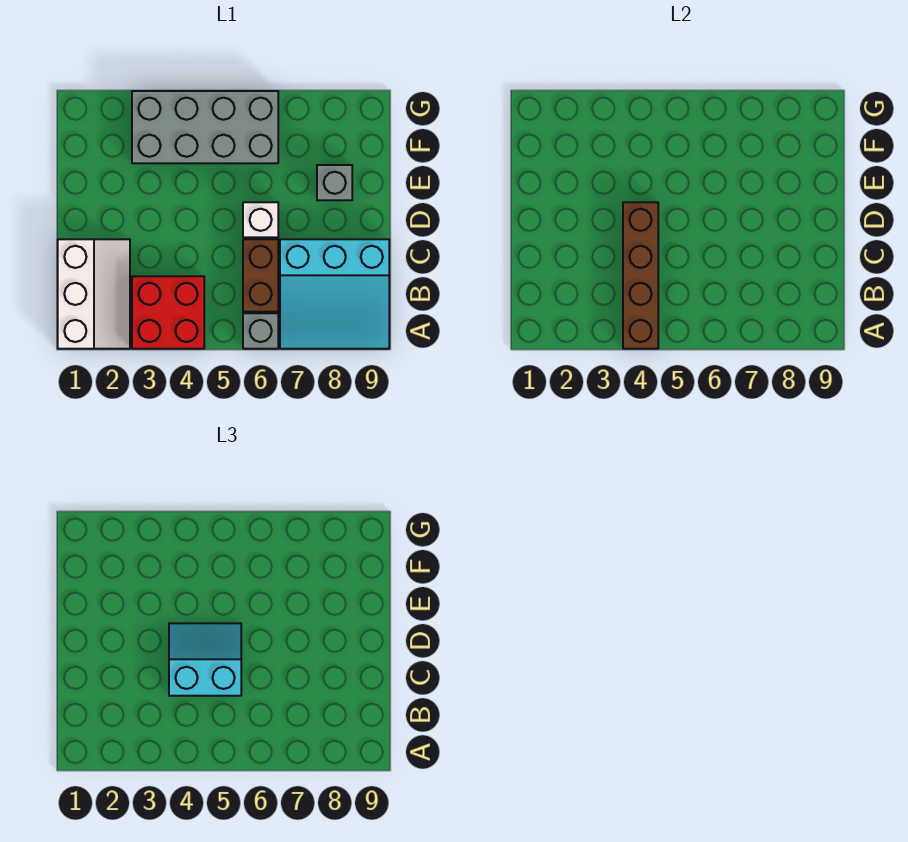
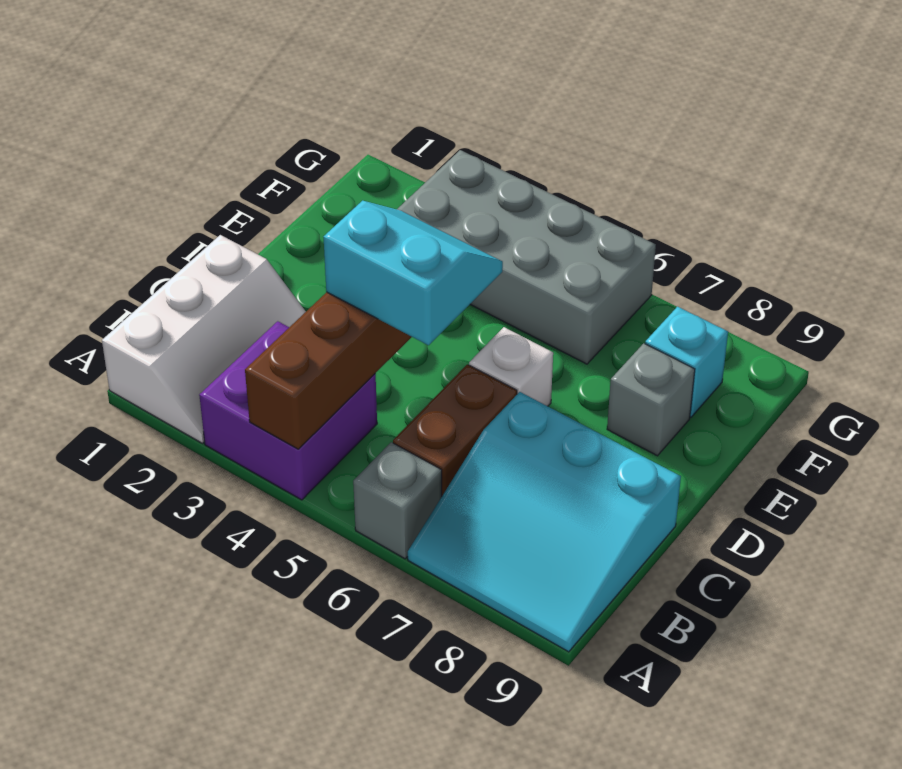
red brick A3:B4 level 1 -> purple brick A3:B4 level 1
none -> cyan brick F8 level 1

